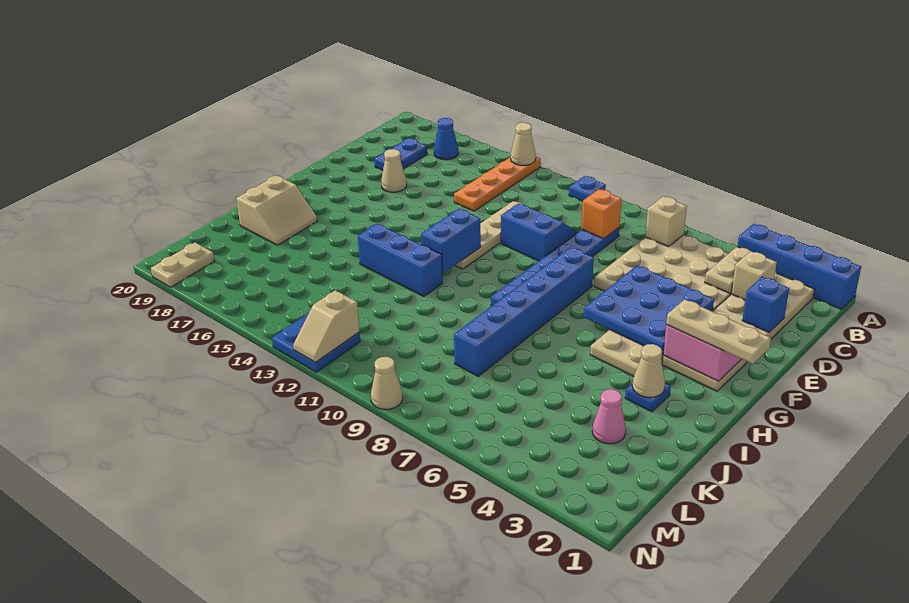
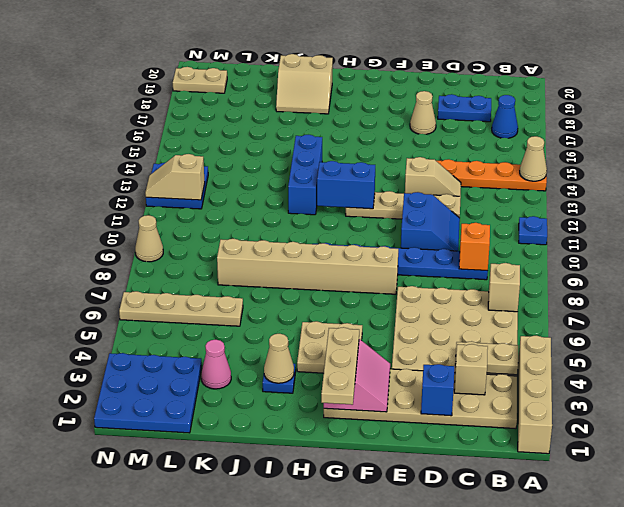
blue brick A1:A4 level 1 -> tan brick A1:A4 level 1
none -> tan slope D13:E13 level 1 top E
blue plate E4:G6 level 2 -> blue plate L1:N3 level 1
blue brick F8:K8 level 1 -> tan brick F8:K8 level 1
none -> tan plate K6:N6 level 1

